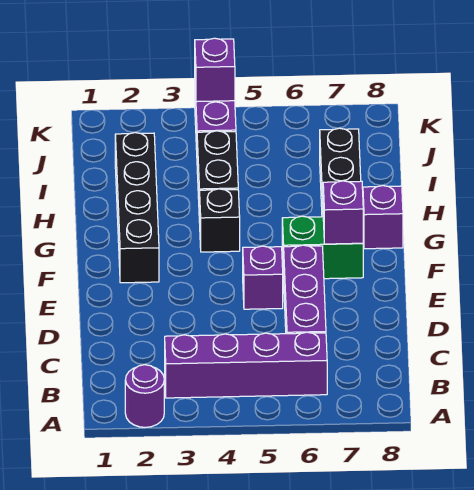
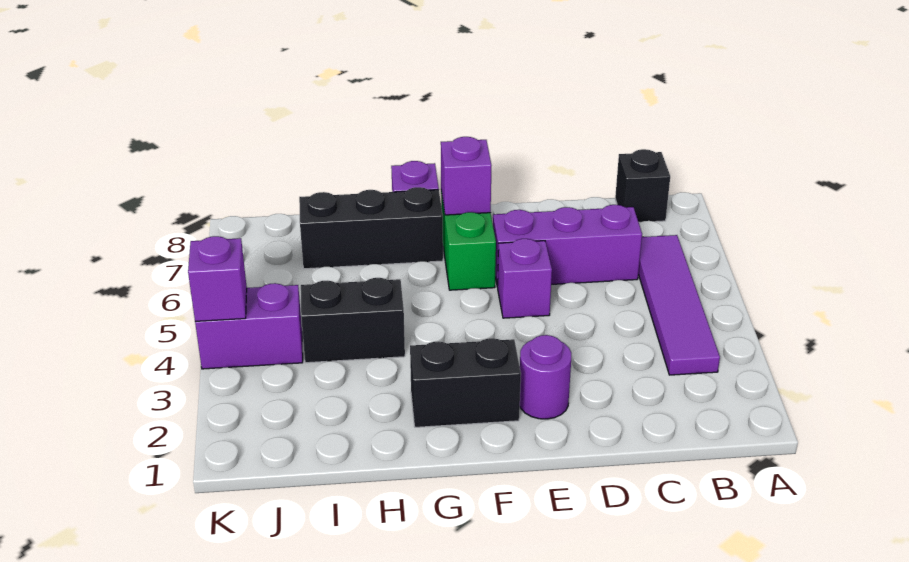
purple round brick A2 level 1 -> purple round brick E2 level 1
purple brick B3:B6 level 1 -> purple tile B3:B6 level 1
black brick F2:I2 level 1 -> black brick F2:G2 level 1
black brick G4 level 1 -> black brick B8 level 1

